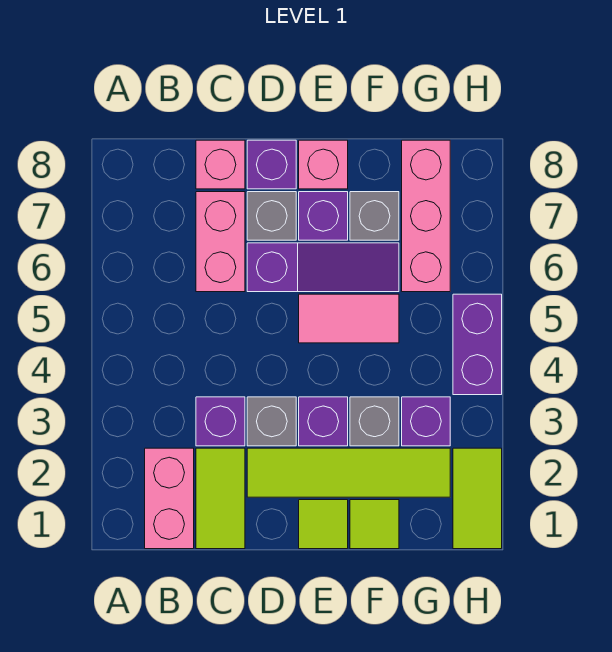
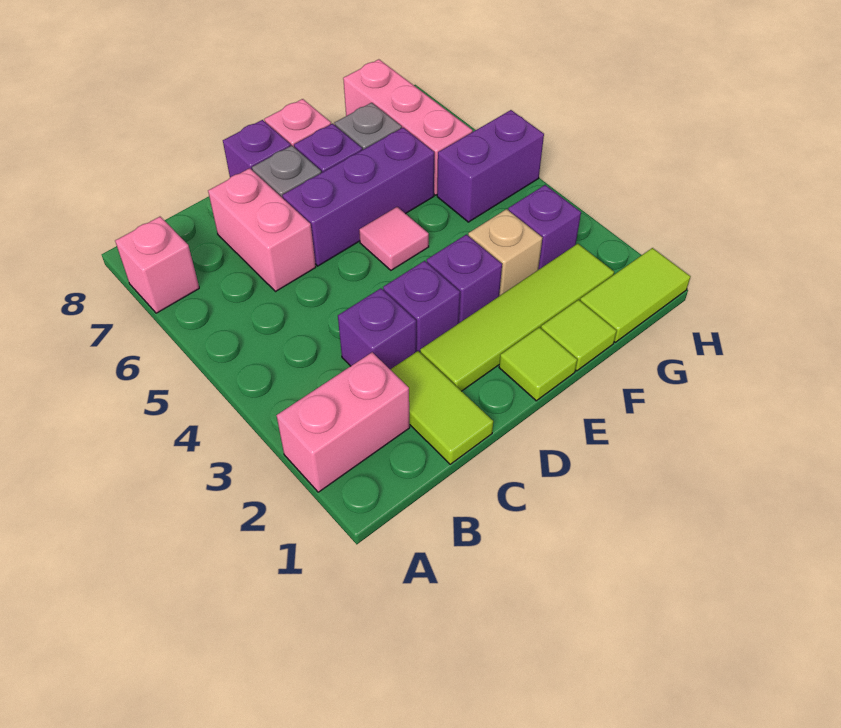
pink brick B1:B2 level 1 -> pink brick A2:B2 level 1
pink brick C8 level 1 -> pink brick A7 level 1
grey brick D3 level 1 -> purple brick D3 level 1
purple slope D6:F6 level 1 top D -> purple brick D6:F6 level 1
pink tile E5:F5 level 1 -> pink tile E5 level 1
grey brick F3 level 1 -> tan brick F3 level 1
lime tile H1:H2 level 1 -> lime tile G1:H1 level 1
purple brick H4:H5 level 1 -> purple brick G5:H5 level 1

